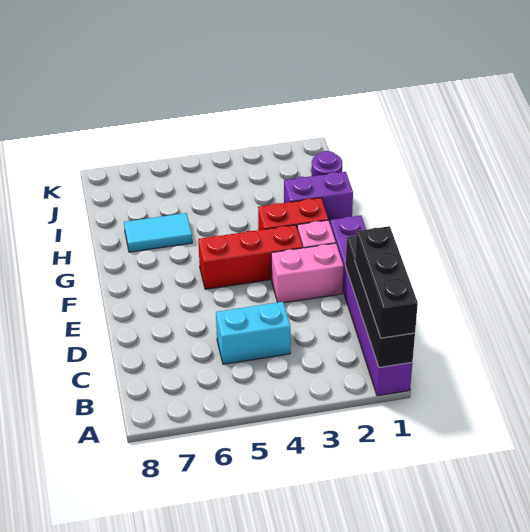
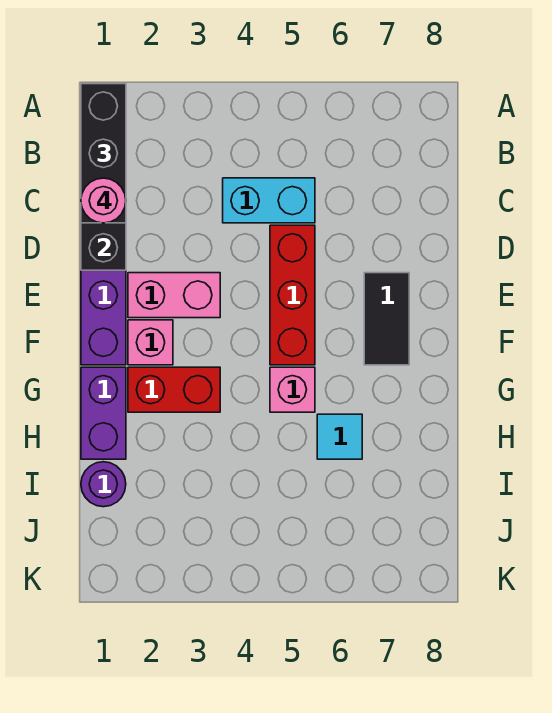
none -> pink round brick C1 level 4
none -> black tile E7:F7 level 1
red brick F3:F5 level 1 -> red brick D5:F5 level 1
none -> pink brick G5 level 1
purple brick H1:H2 level 1 -> purple brick G1:H1 level 1
cyan tile H6:H7 level 1 -> cyan tile H6 level 1

